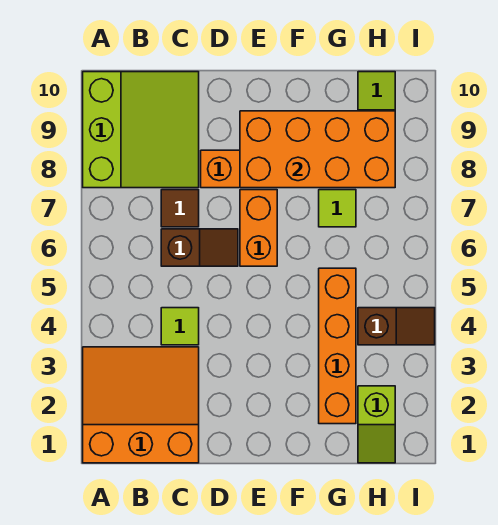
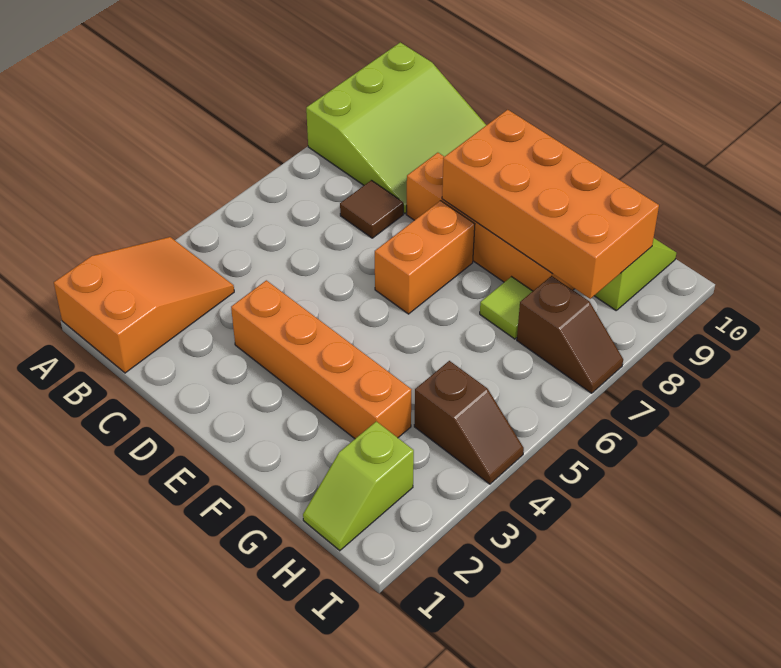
orange slope A1:C3 level 1 top 1 -> orange slope A1:B3 level 1 top 1
lime tile C4 level 1 -> none
brown slope C6:D6 level 1 top C -> brown slope H7:I7 level 1 top H
orange brick G2:G5 level 1 -> orange brick D3:G3 level 1

